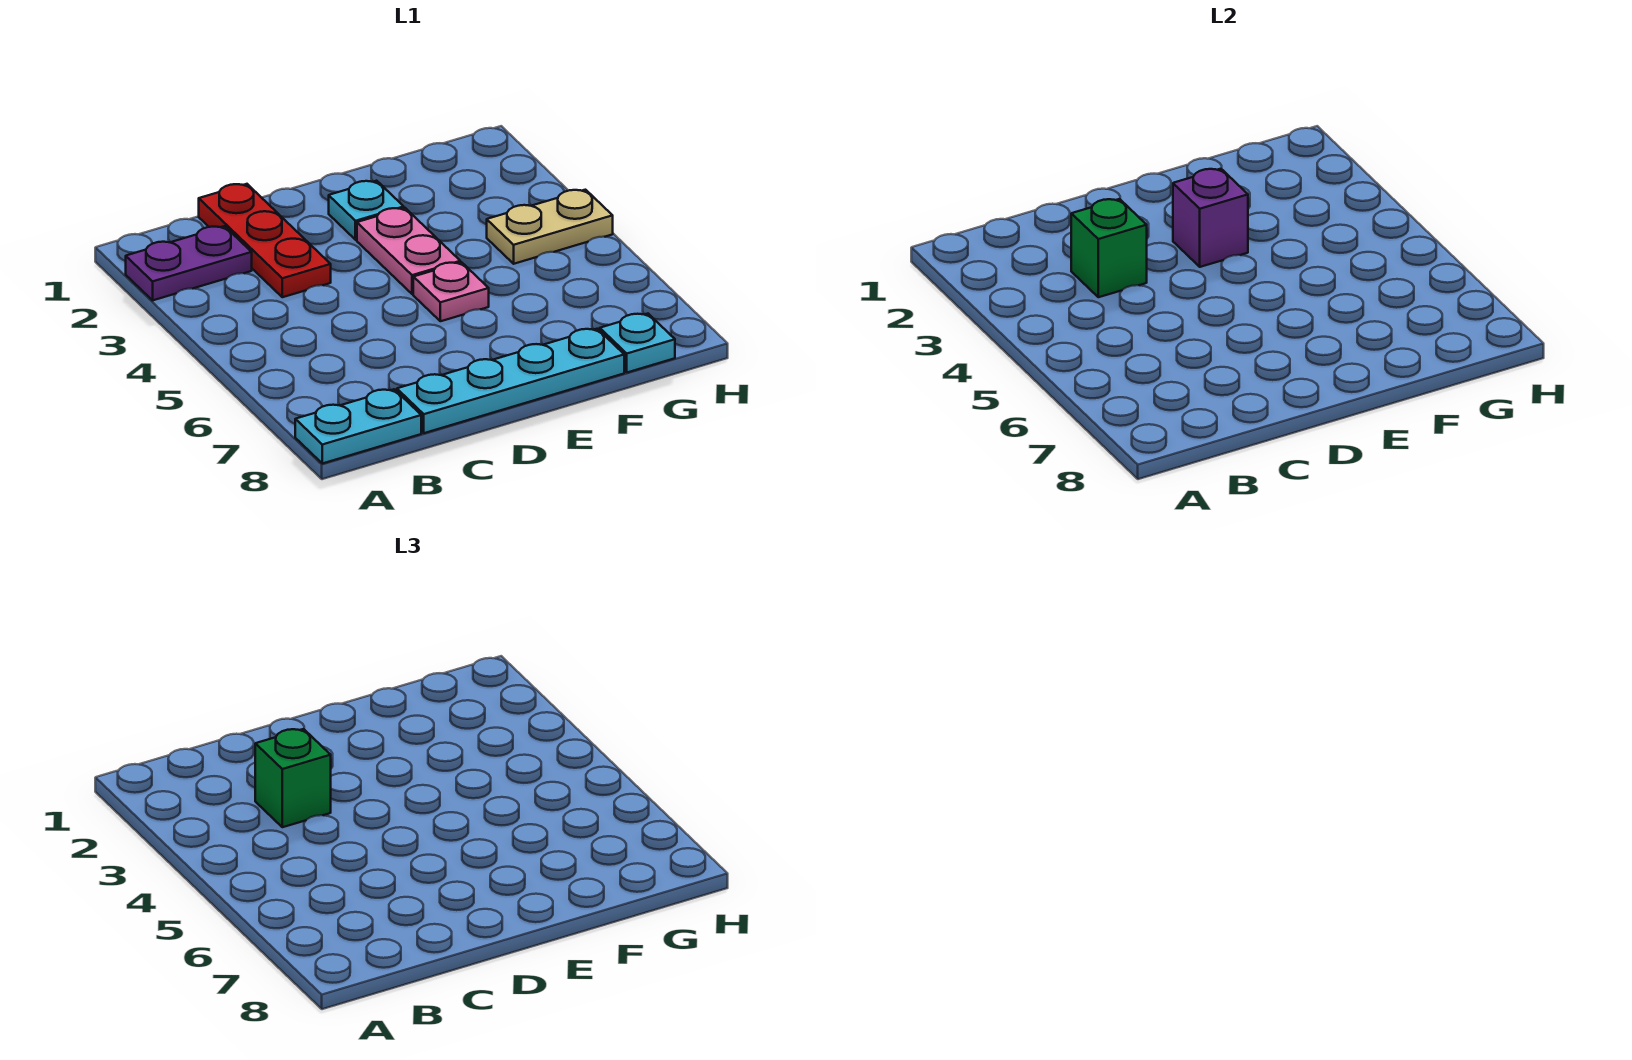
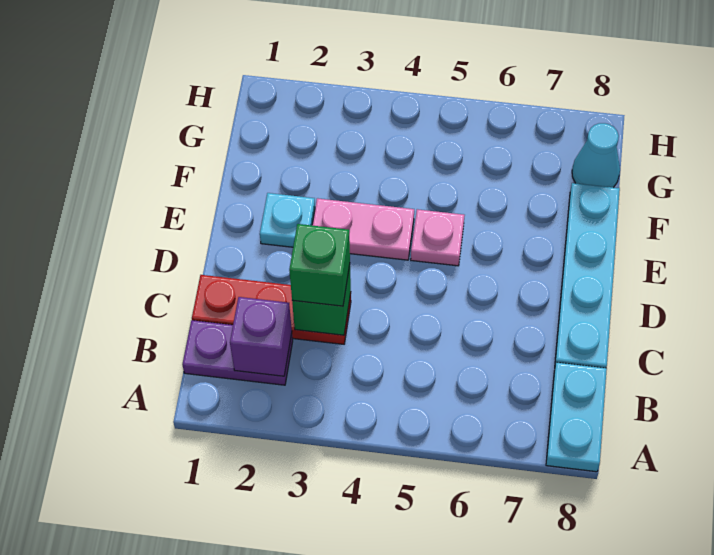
purple plate A2:B2 level 1 -> purple plate B1:B2 level 1
purple brick E3 level 2 -> purple brick B2 level 2
tan plate G4:H4 level 1 -> none
cyan plate G8 level 1 -> cyan cone G8 level 1

